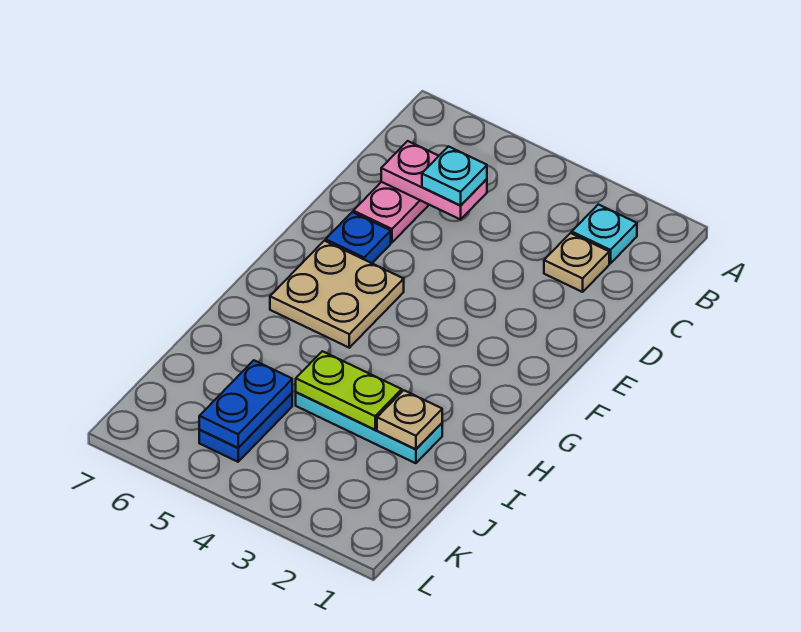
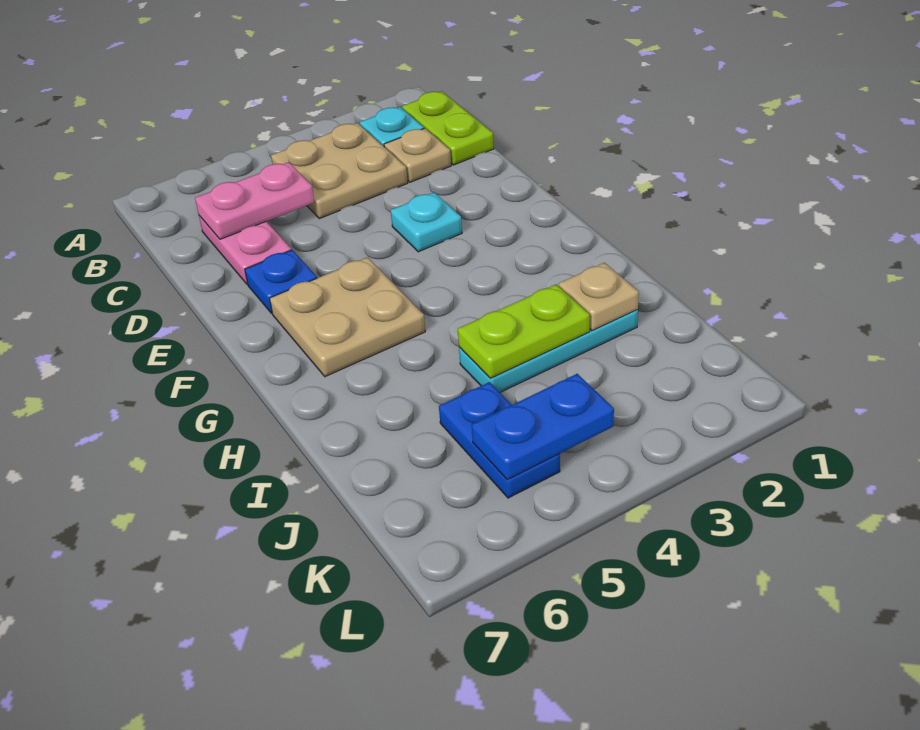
none -> lime plate B1:C1 level 1
none -> tan plate B3:C4 level 1
cyan plate C5 level 3 -> cyan plate E3 level 1
blue plate J5:K5 level 2 -> blue plate K4:K5 level 2

